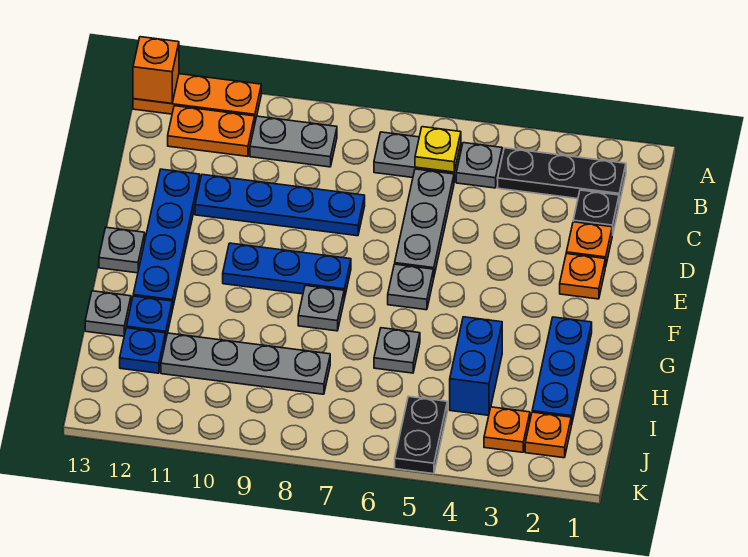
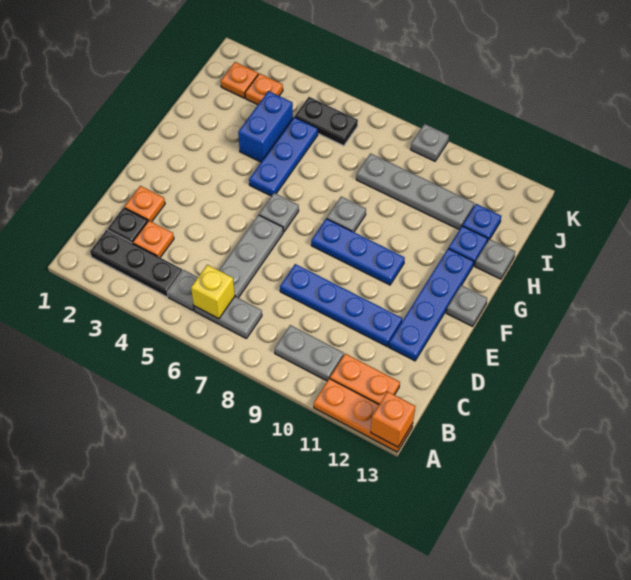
yellow plate B6 level 2 -> yellow brick B6 level 2
orange plate E2 level 1 -> orange plate C3 level 1
blue plate G2:I2 level 1 -> blue plate G5:I5 level 1
grey plate H6 level 1 -> grey plate K9 level 1
black plate J5:K5 level 1 -> black plate J5:J6 level 1

